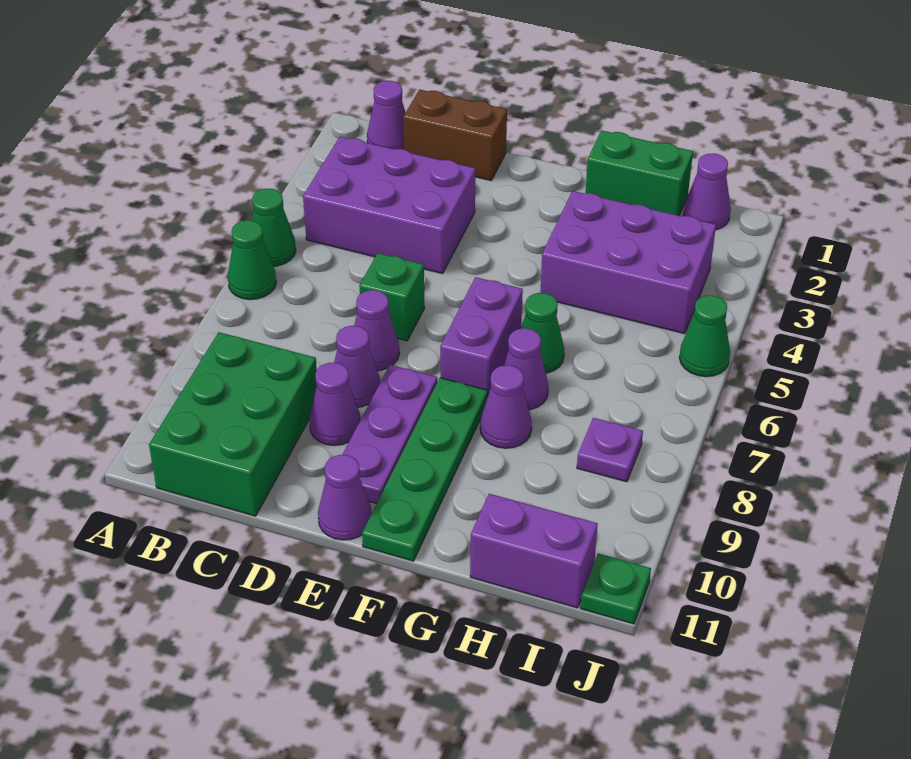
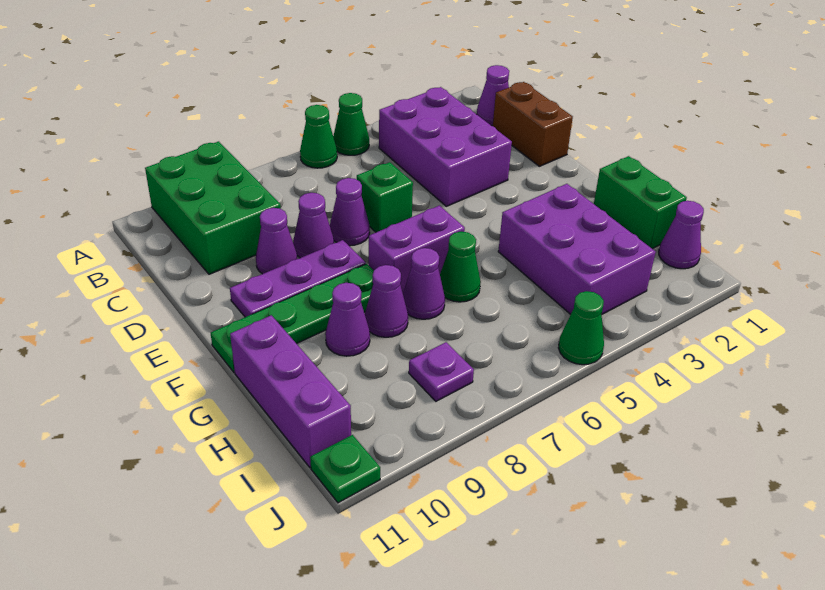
green brick B9:C11 level 1 -> green brick A9:C10 level 1
purple cone E11 level 1 -> purple cone G9 level 1
purple brick H11:I11 level 1 -> purple brick G11:I11 level 1

